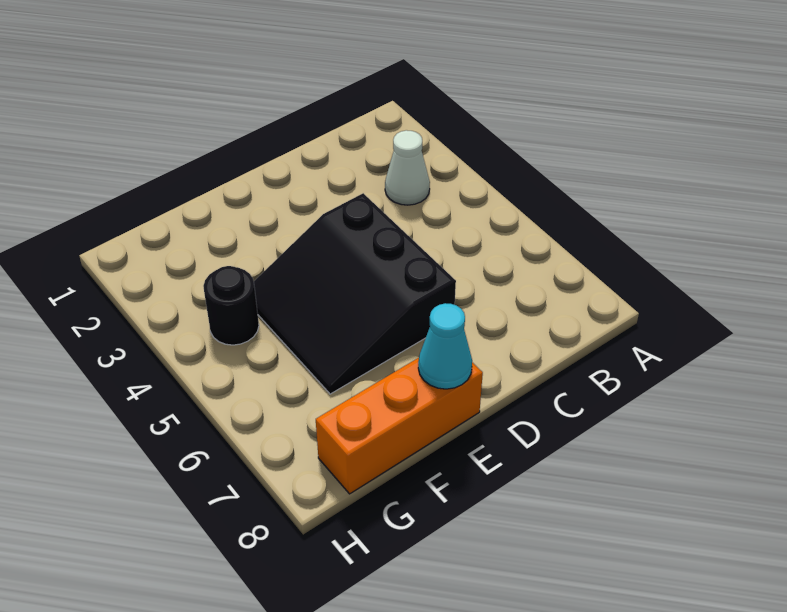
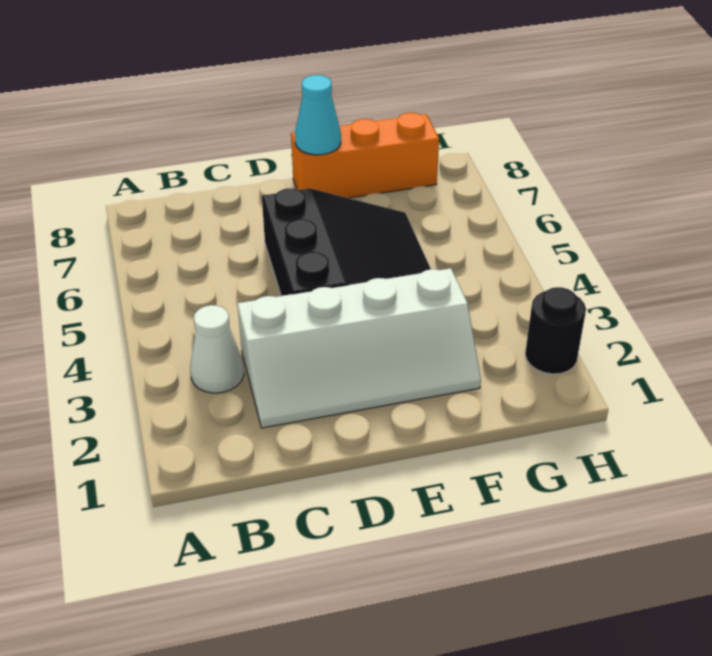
none -> white slope C2:F3 level 1 top 3
black round brick G4 level 1 -> black round brick H2 level 1

